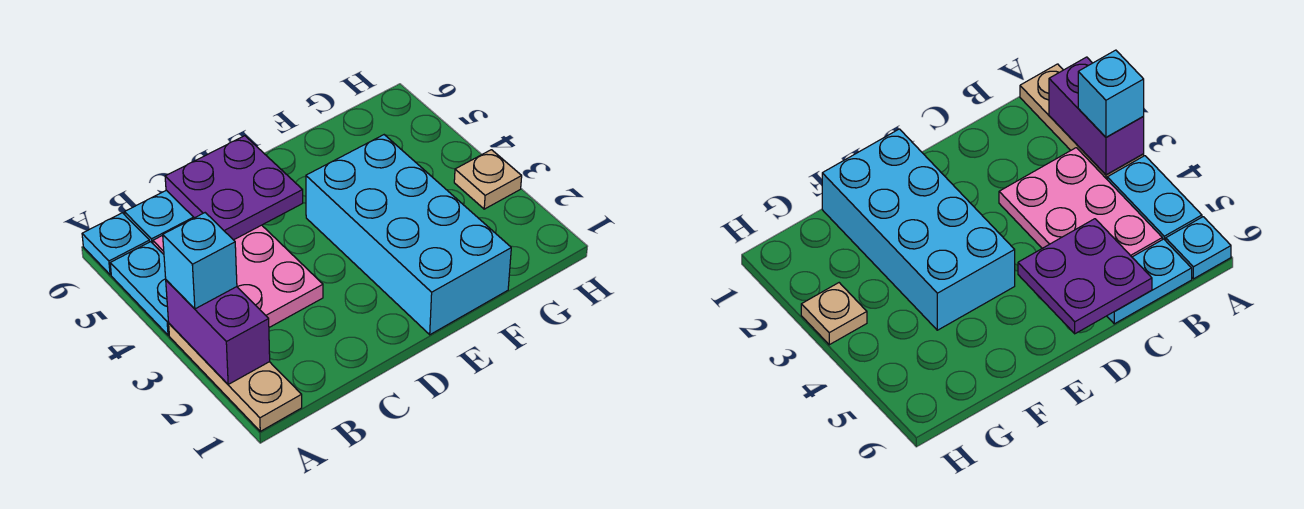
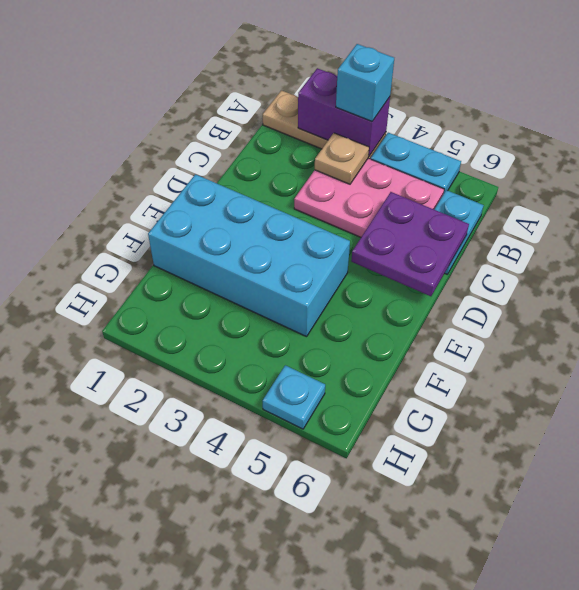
cyan plate A6 level 1 -> cyan plate H5 level 1
tan plate H3 level 1 -> tan plate B3 level 2

